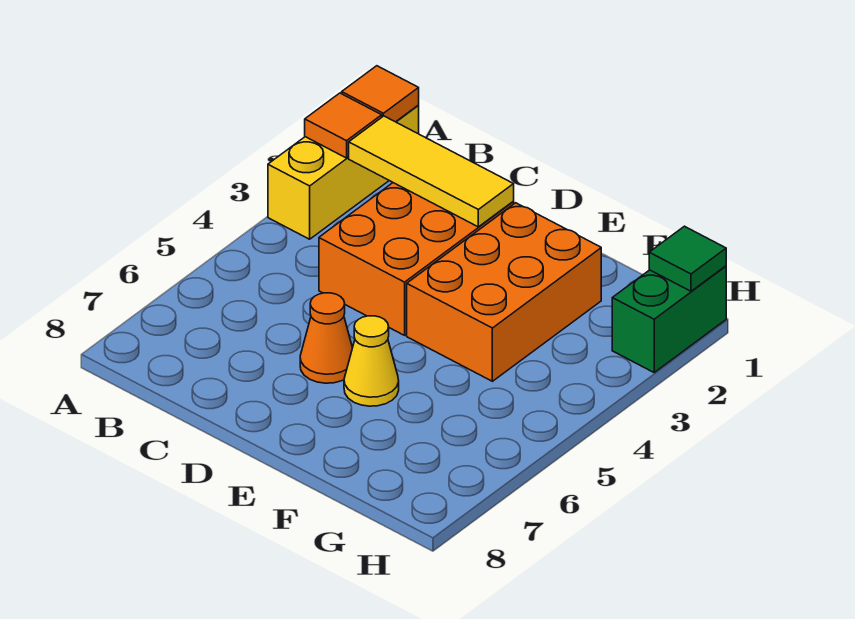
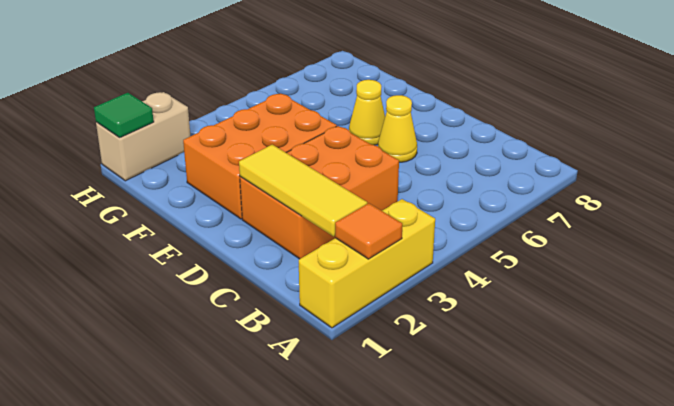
orange tile A1 level 2 -> none
orange cone D6 level 1 -> yellow cone D6 level 1
green brick H1:H2 level 1 -> tan brick H1:H2 level 1

